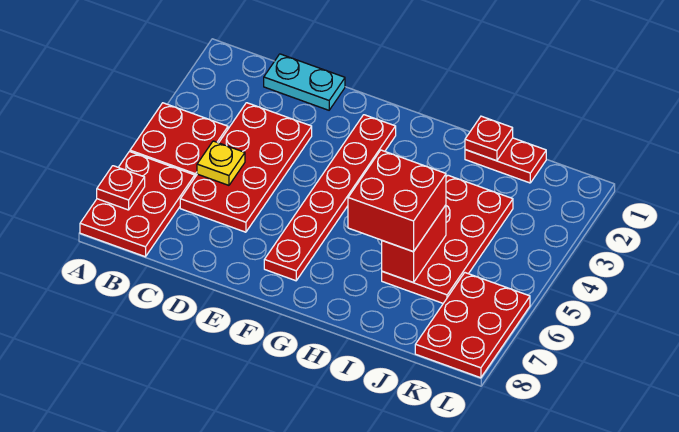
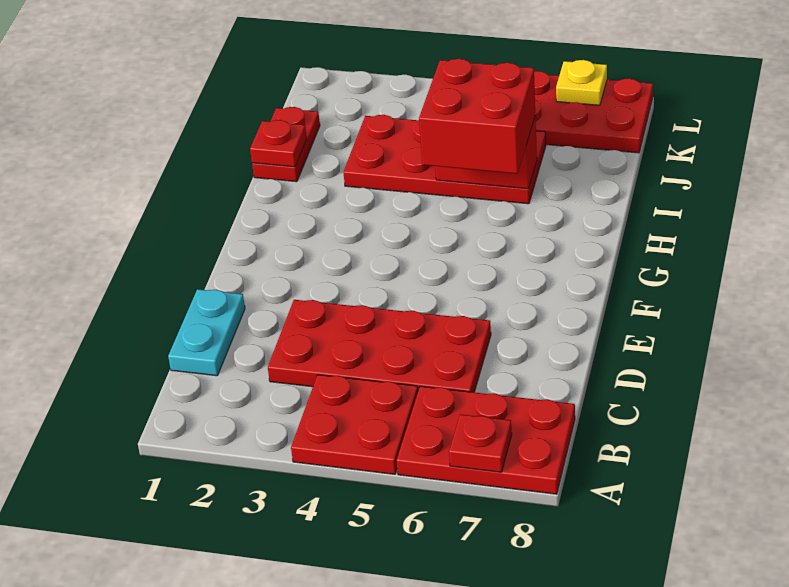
yellow plate C5 level 2 -> yellow plate L7 level 2
red plate F2:F7 level 1 -> none

